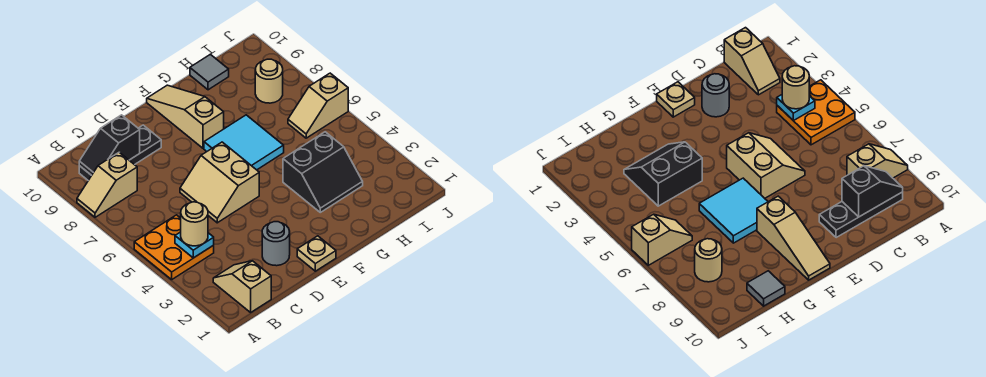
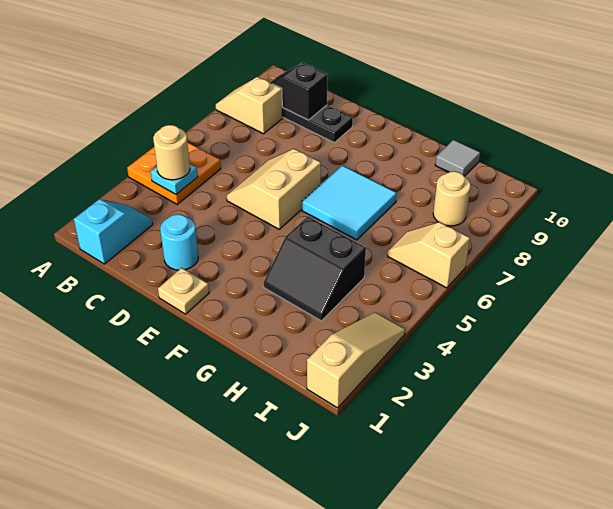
tan slope B1:B2 level 1 top 1 -> cyan slope B1:B2 level 1 top 1
grey round brick D2 level 1 -> cyan round brick D2 level 1
tan slope F8:F10 level 1 top 8 -> tan slope J1:J3 level 1 top 1

